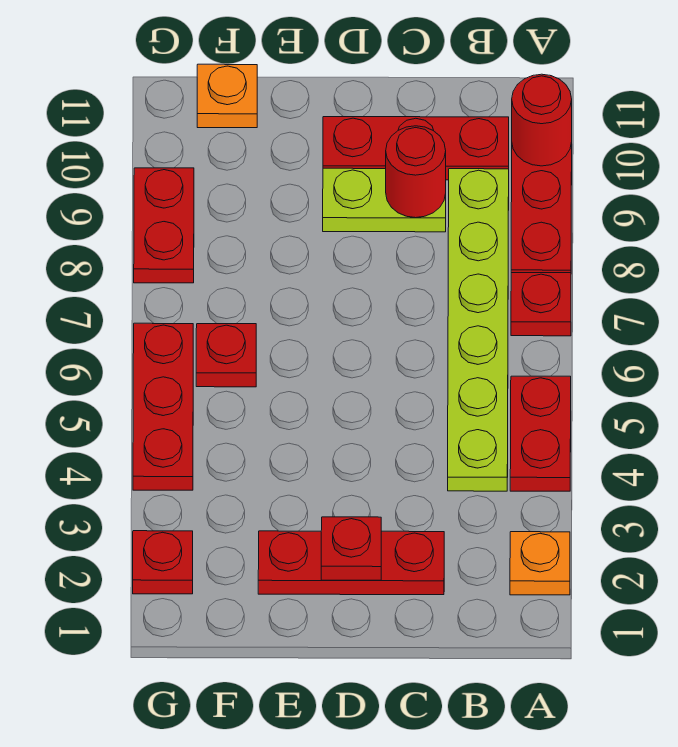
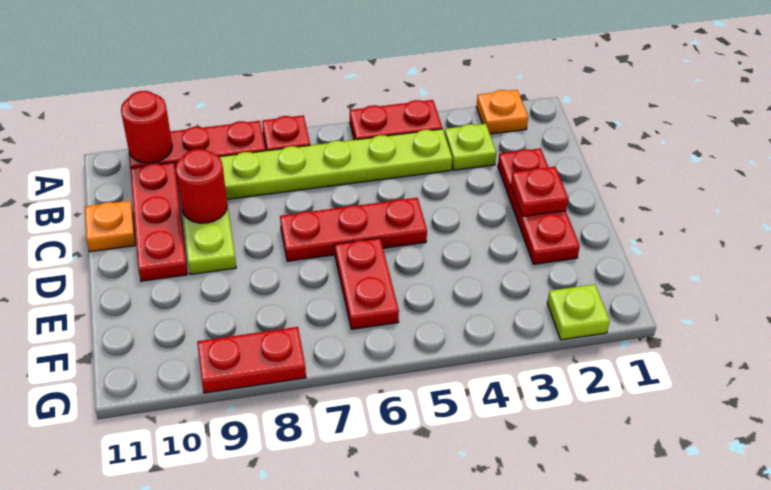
none -> lime plate B3 level 1
red plate F6 level 1 -> red plate E6:F6 level 1
orange plate F11 level 1 -> orange plate C11 level 1
red plate G2 level 1 -> lime plate G2 level 1
red plate G4:G6 level 1 -> red plate D5:D7 level 1

